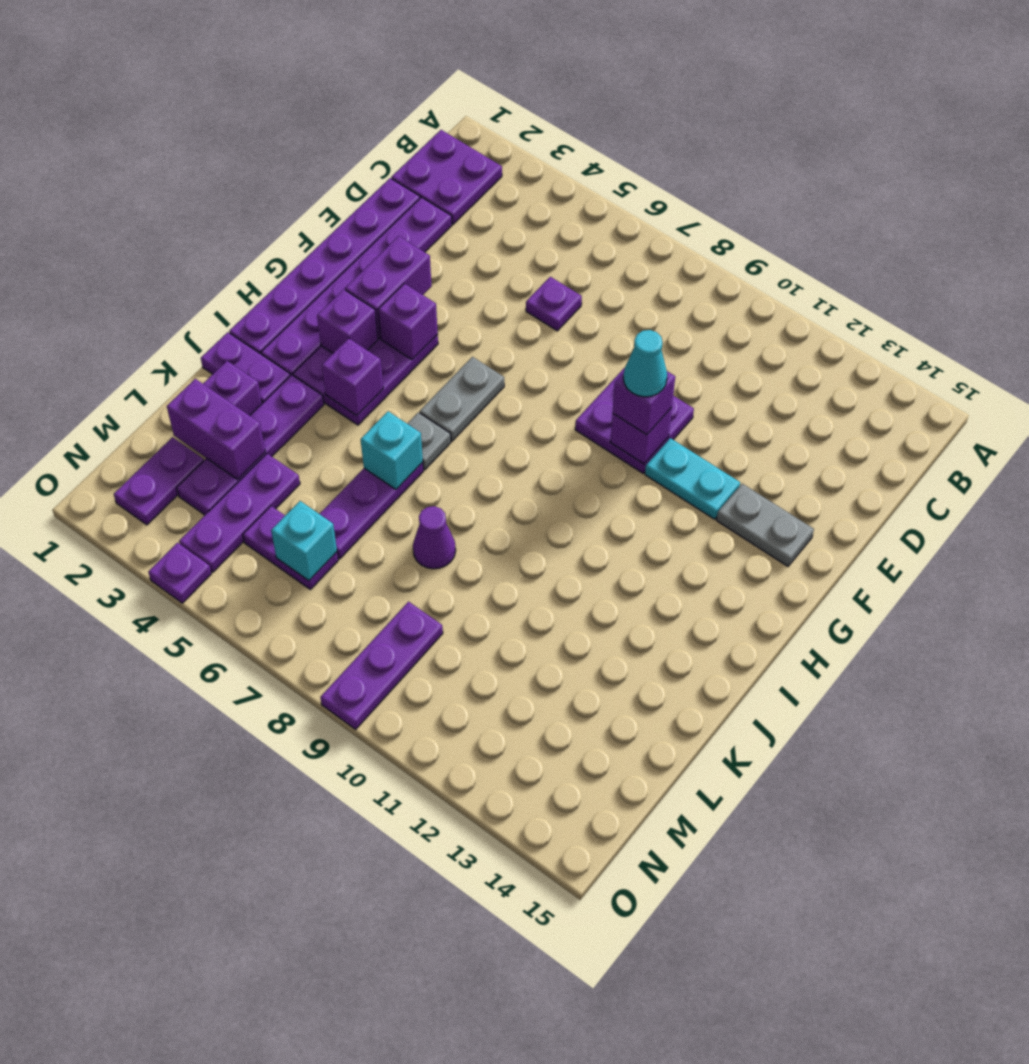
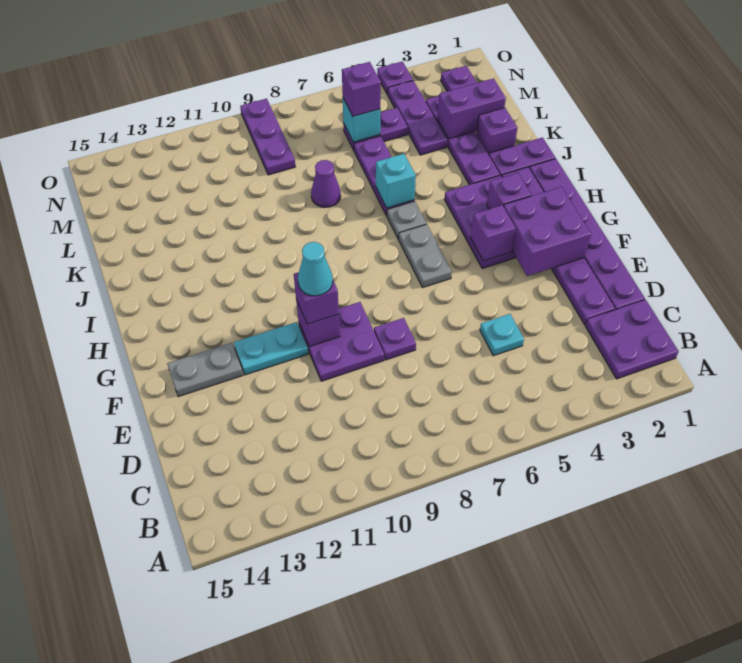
none -> cyan plate D5 level 1
purple plate D6 level 1 -> purple plate E8 level 1
purple brick F3:G3 level 2 -> purple brick F2:G3 level 2
purple brick I4 level 2 -> purple brick M6 level 3

